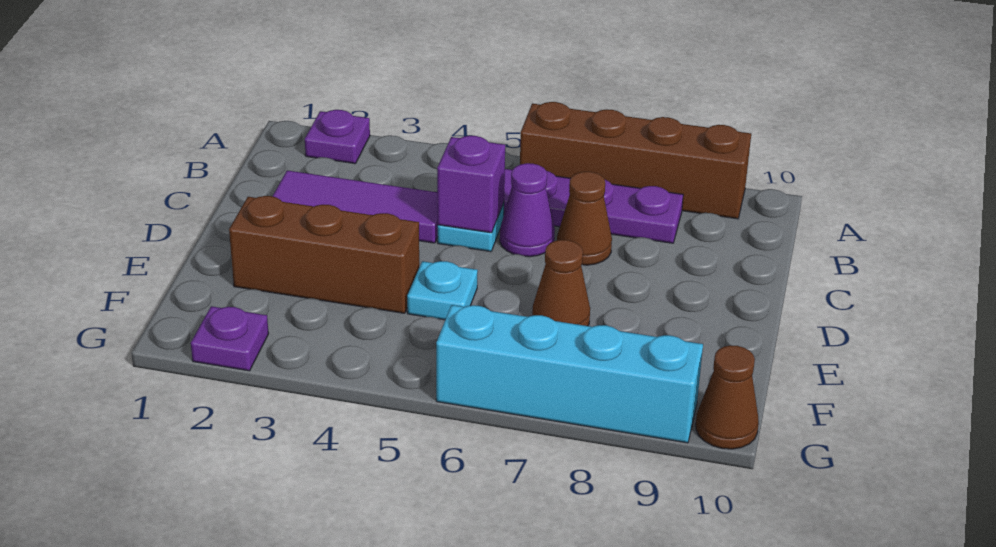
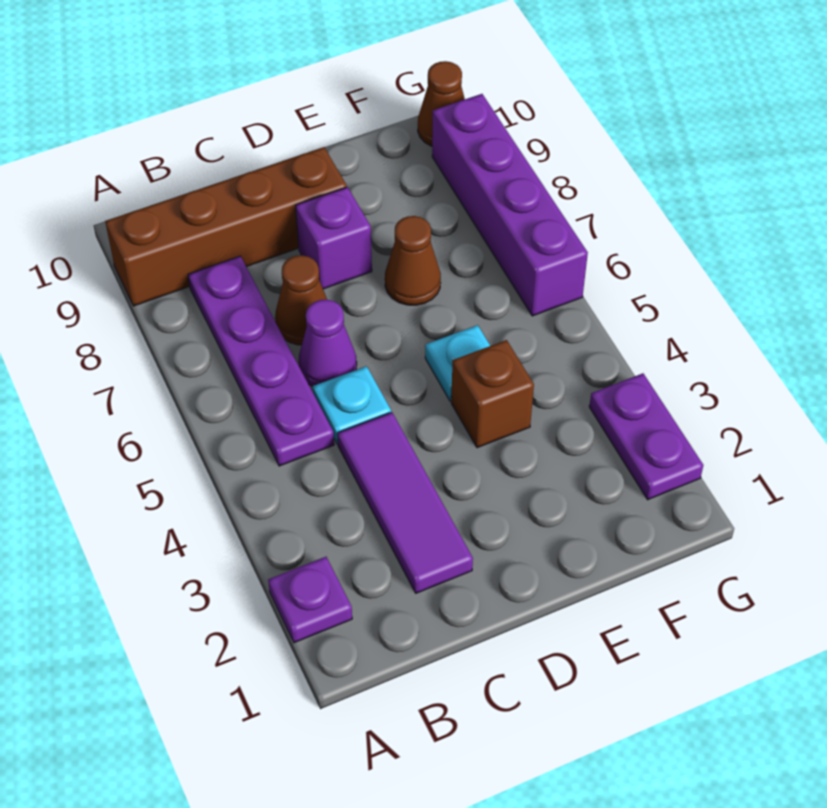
brown brick A6:A9 level 1 -> brown brick A9:D9 level 1
purple brick C5 level 2 -> purple brick D8 level 1
brown brick E2:E4 level 1 -> brown brick E4 level 1
purple plate G2 level 1 -> purple plate G2:G3 level 1
cyan brick G6:G9 level 1 -> purple brick G6:G9 level 1

